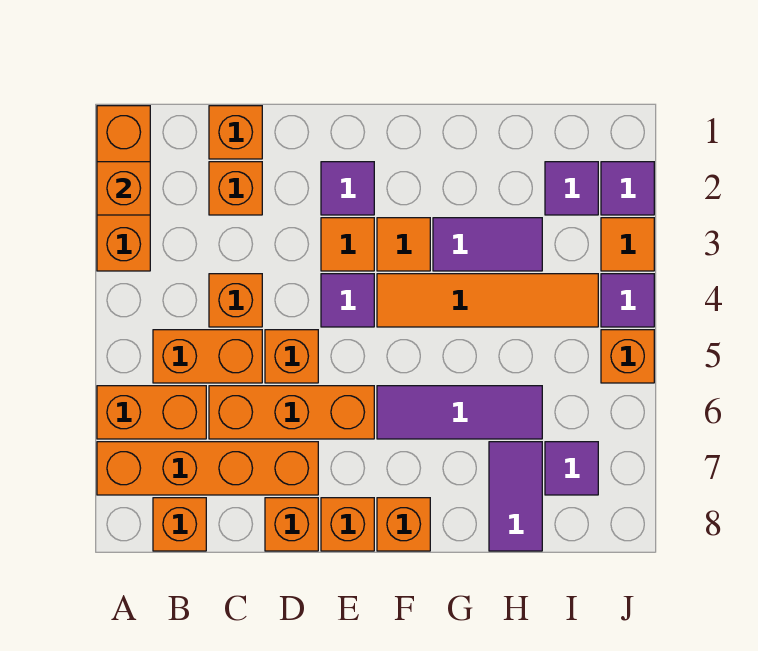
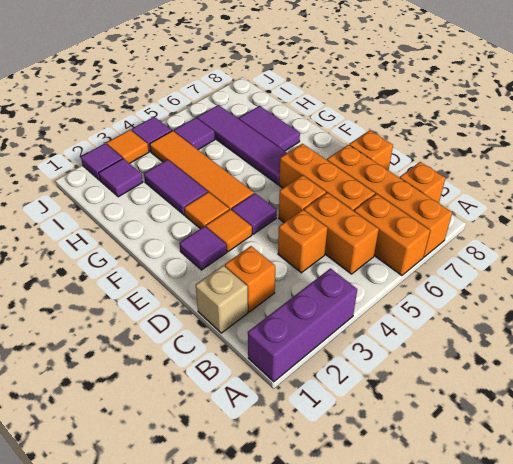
orange brick A1:A3 level 1 -> purple brick A1:A3 level 1
orange brick A2 level 2 -> none
orange brick C1 level 1 -> tan brick C1 level 1
orange brick E8 level 1 -> none
purple tile F6:H6 level 1 -> purple tile F6:I6 level 1
orange brick F8 level 1 -> none
purple tile H7:H8 level 1 -> purple tile G7:H7 level 1
purple tile I7 level 1 -> purple tile I5 level 1
orange brick J5 level 1 -> none

